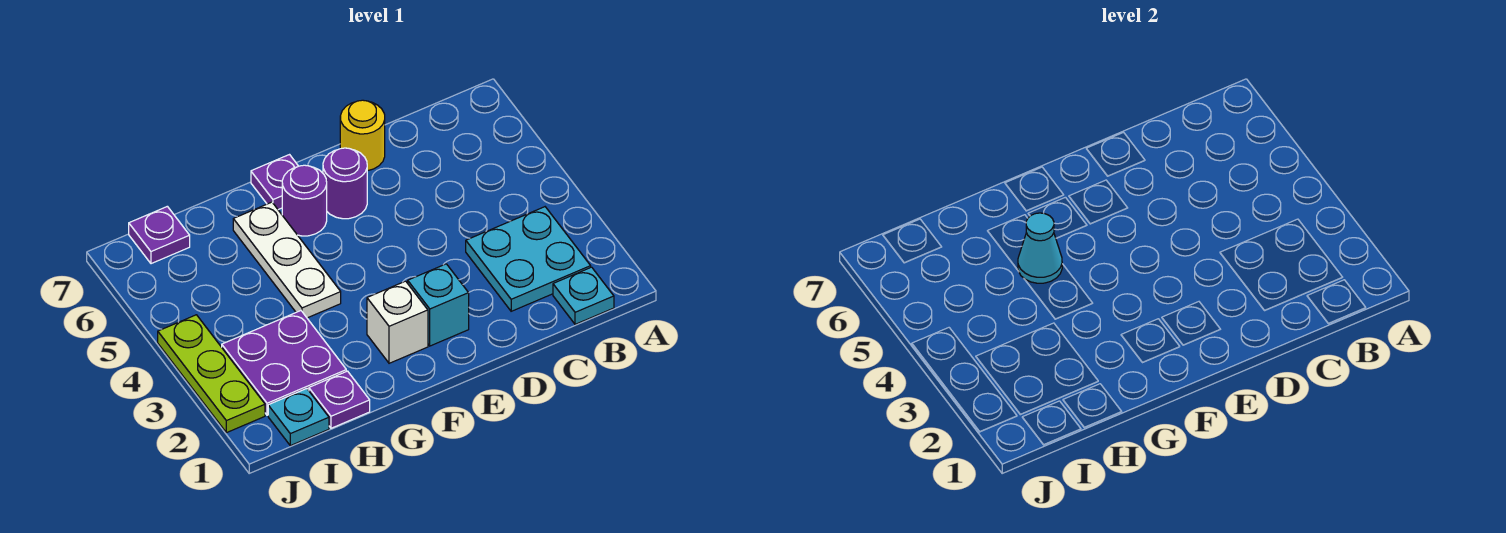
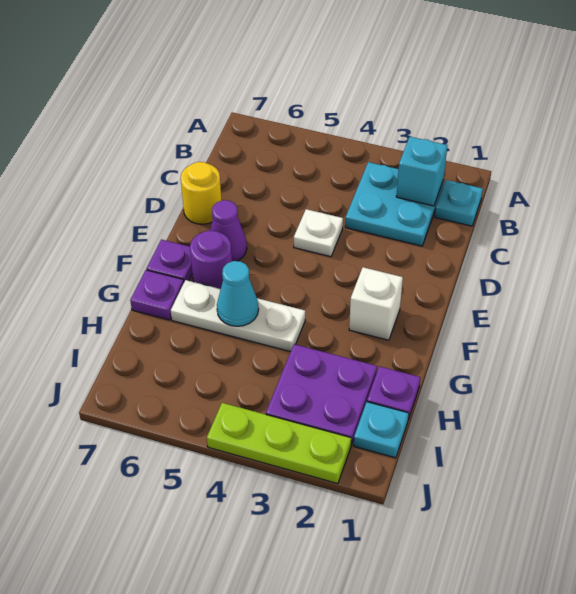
none -> white plate D4 level 1
cyan brick E2 level 1 -> cyan brick B2 level 2
purple round brick E6 level 1 -> purple cone E6 level 1
purple plate I7 level 1 -> purple plate G7 level 1

